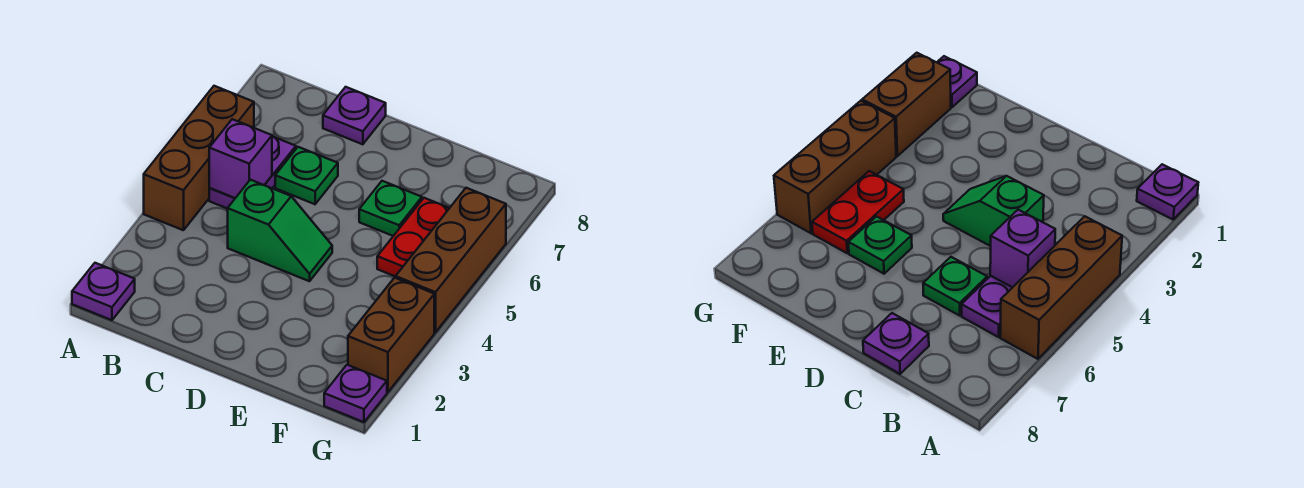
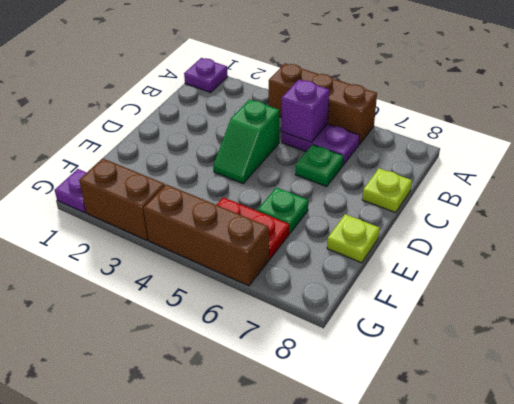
purple plate C8 level 1 -> lime plate C8 level 1
none -> lime plate E8 level 1

